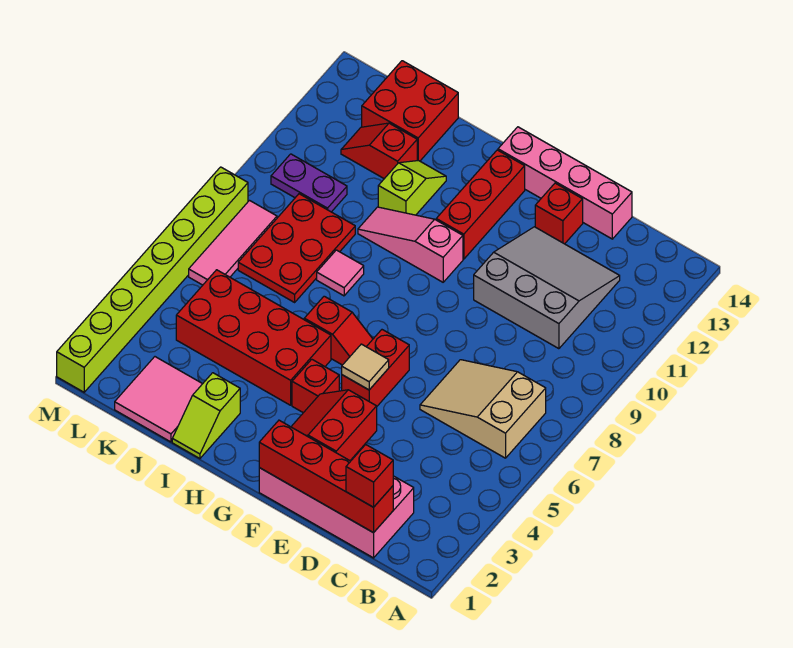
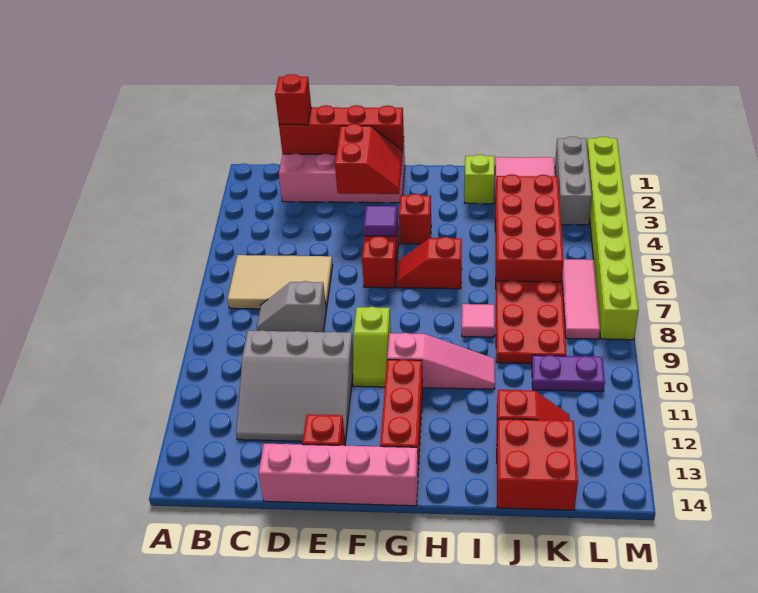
tan slope B6:D7 level 1 top B -> tan tile B6:D7 level 1
none -> grey slope C8:D8 level 1 top D
tan tile F5 level 2 -> purple tile F5 level 2
red brick H4:K5 level 1 -> red brick J3:K6 level 1
lime slope I11:I12 level 1 top 11 -> lime slope F9:F10 level 1 top 9
none -> grey brick L1:L3 level 1

